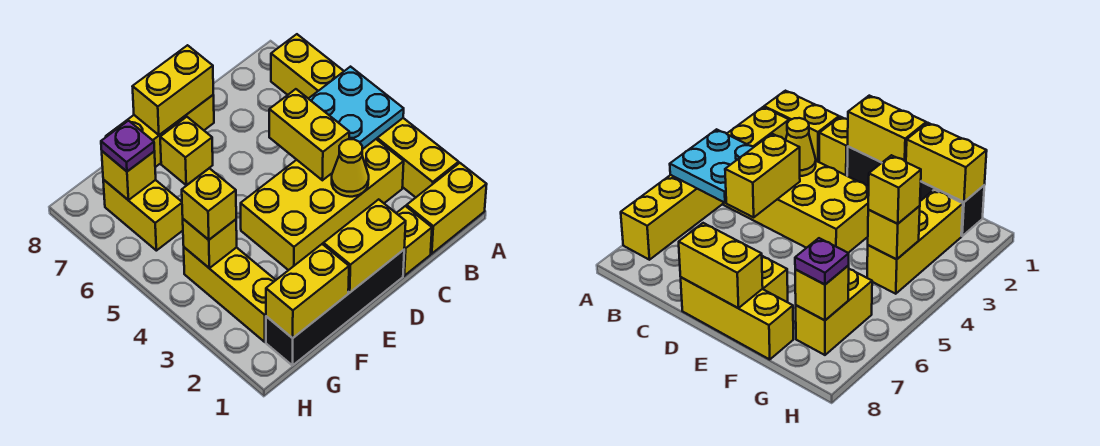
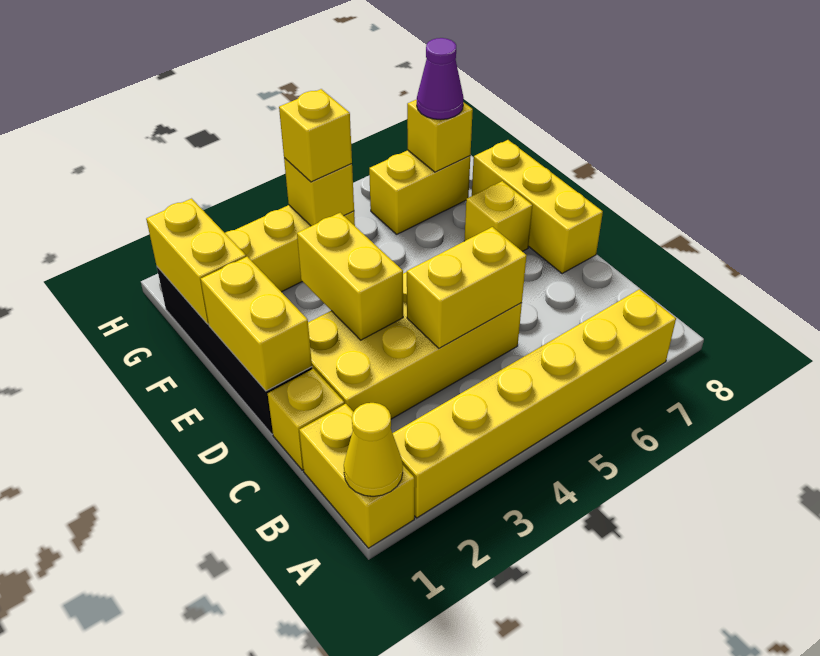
cyan plate A4:B5 level 2 -> none
yellow brick B3:E4 level 1 -> yellow brick C2:D5 level 1
yellow cone C3 level 2 -> yellow cone A1 level 2
yellow brick D8:E8 level 2 -> yellow brick D3:E3 level 2
purple plate G7 level 3 -> purple cone G7 level 3

